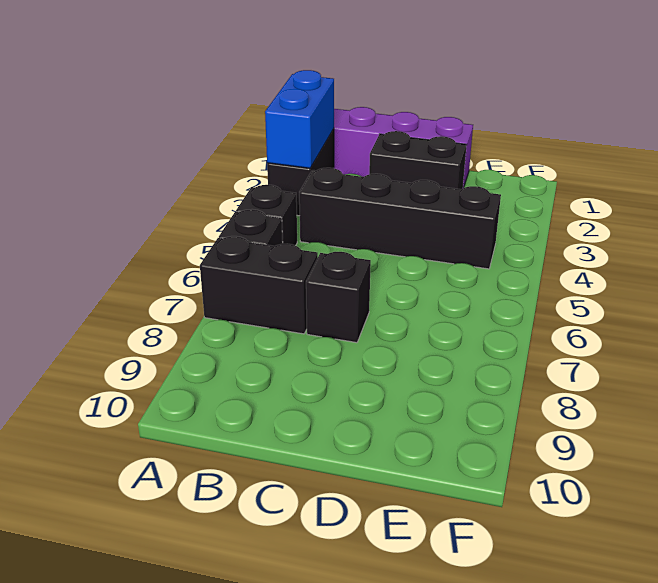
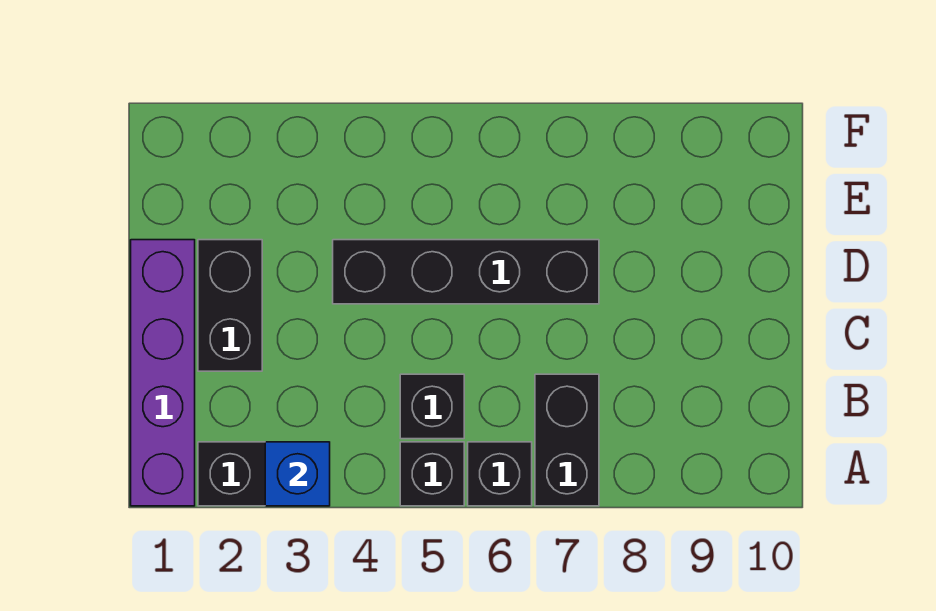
blue brick A2:A3 level 2 -> blue brick A3 level 2
black brick B4:E4 level 1 -> black brick D4:D7 level 1
black brick C7 level 1 -> black brick B5 level 1

